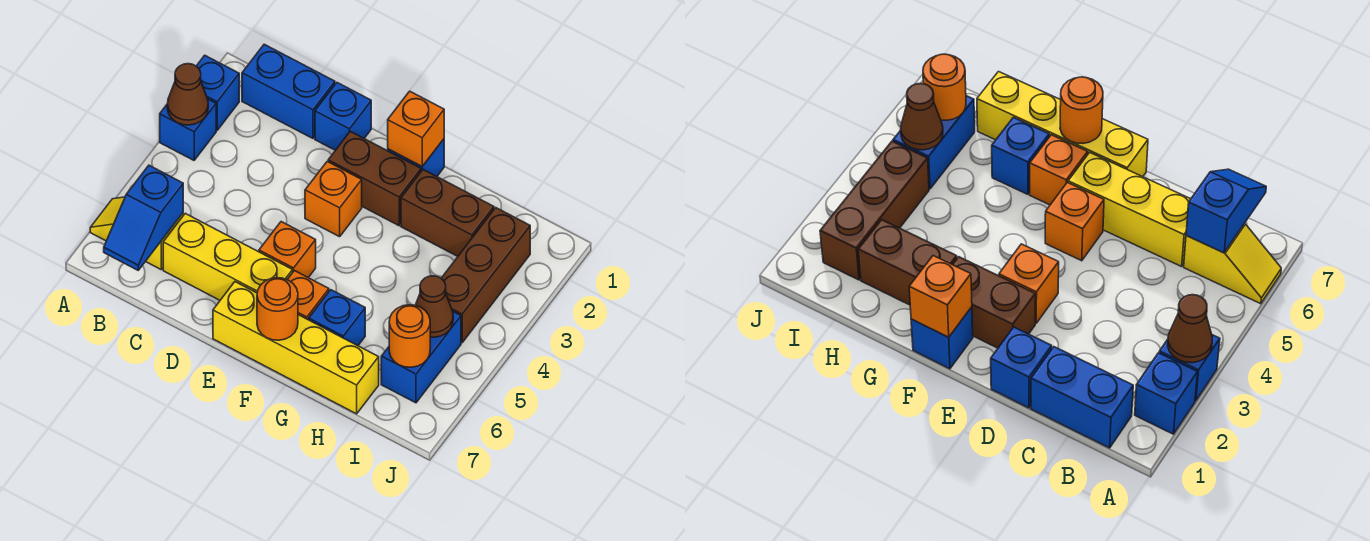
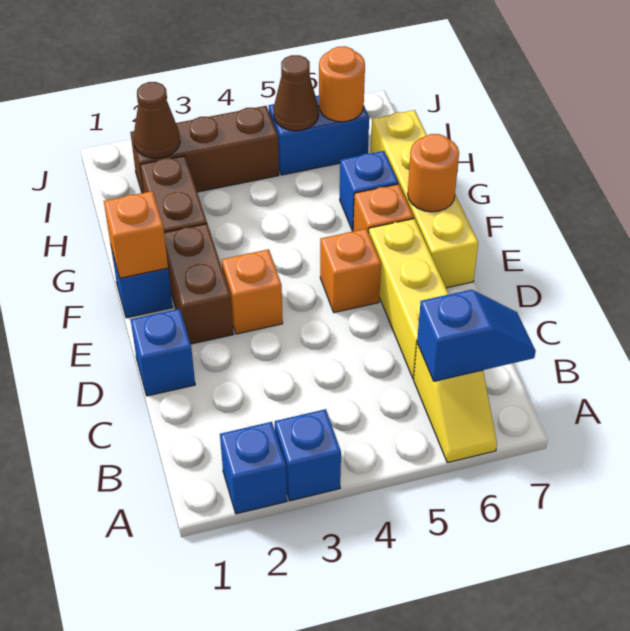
brown cone A3 level 2 -> brown cone I2 level 2
blue brick B1:C1 level 1 -> none

